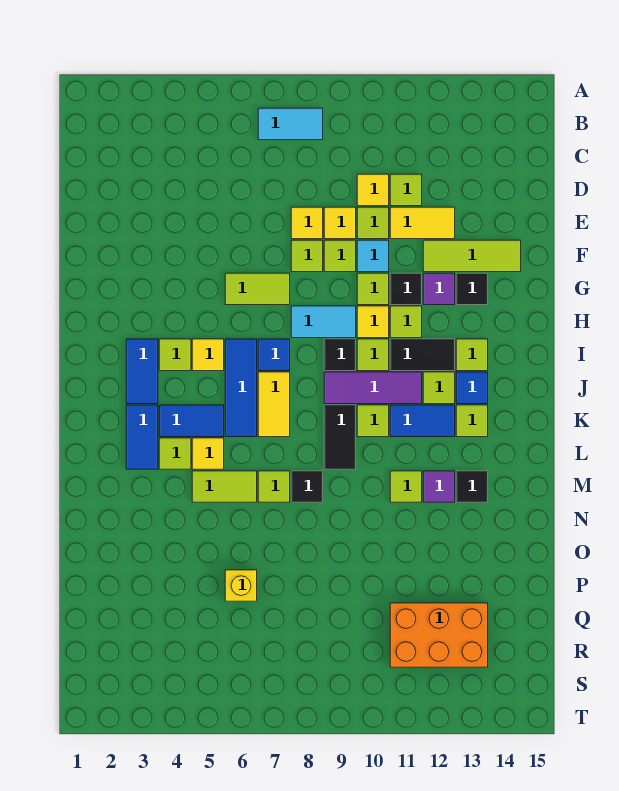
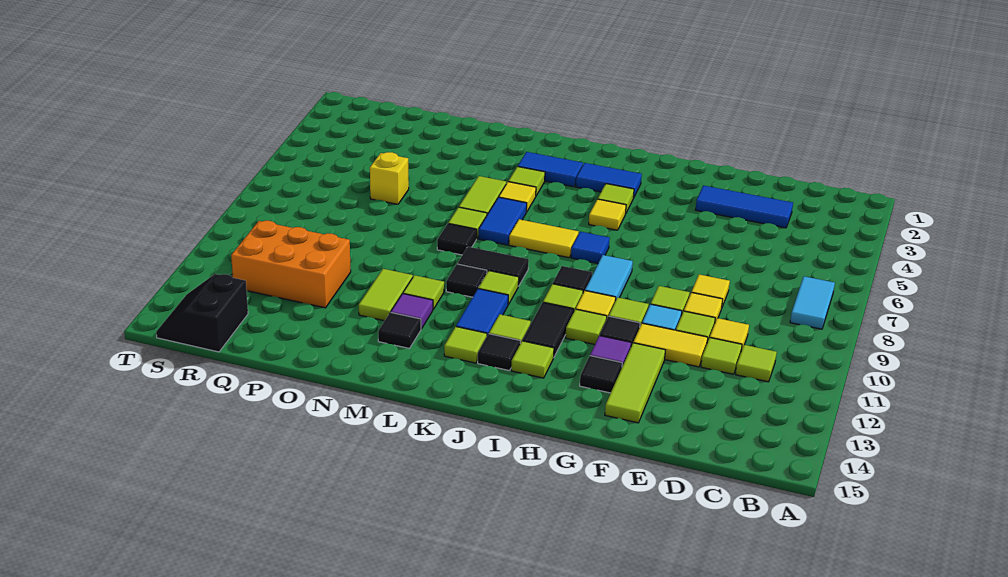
yellow tile E11:E12 level 1 -> yellow tile E11:F11 level 1
lime tile F8 level 1 -> lime tile C11 level 1
lime tile G6:G7 level 1 -> lime tile N11:N12 level 1
blue tile I6:K6 level 1 -> blue tile D3:F3 level 1
purple tile J9:J11 level 1 -> none
blue tile J13 level 1 -> black tile J13 level 1
blue tile K4:K5 level 1 -> blue tile L6:L7 level 1
none -> black tile L10 level 1
orange brick Q11:R13 level 1 -> orange brick P11:R12 level 1
none -> black slope R14:S15 level 1 top R

